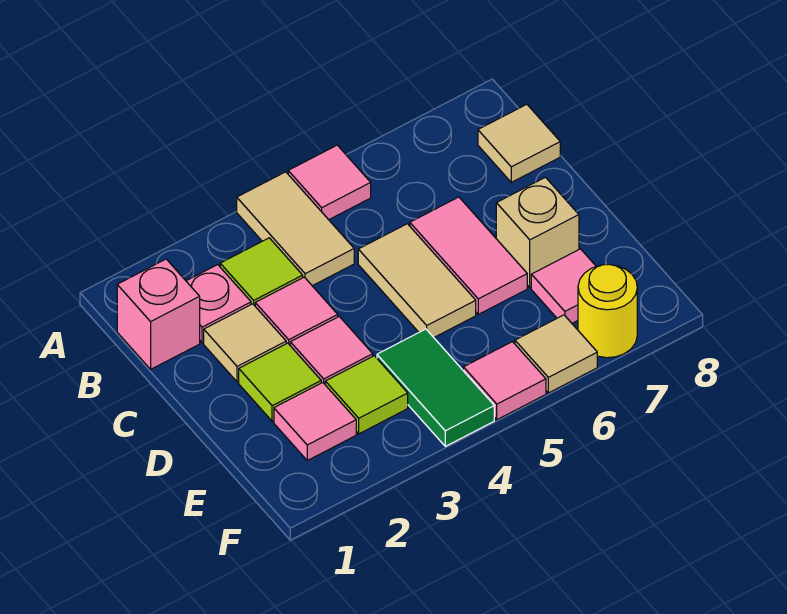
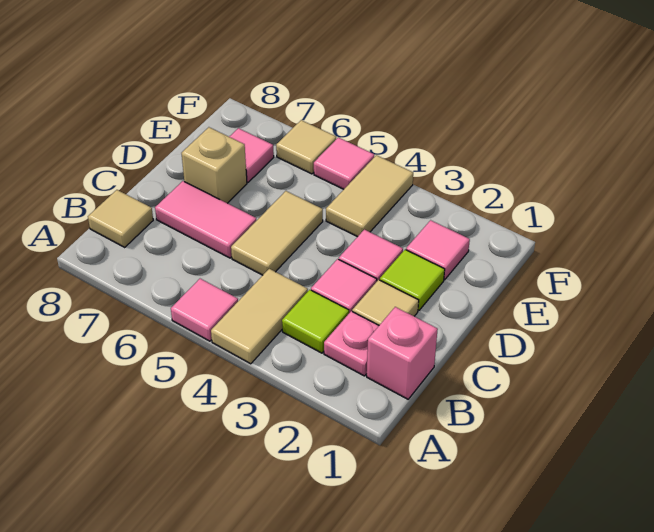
pink tile C6:D6 level 1 -> pink tile C6:C7 level 1
lime tile E3 level 1 -> none
green tile E4:F4 level 1 -> tan tile E4:F4 level 1
yellow round brick F7 level 1 -> none

